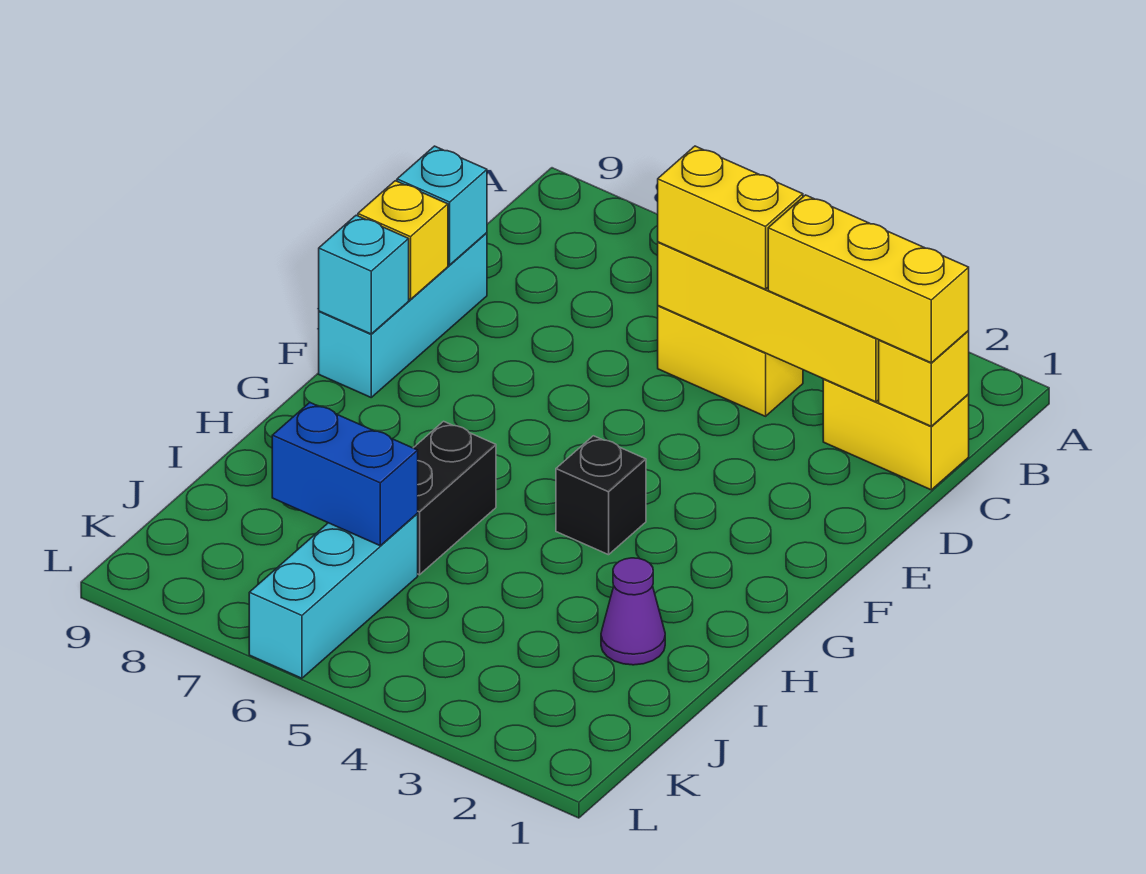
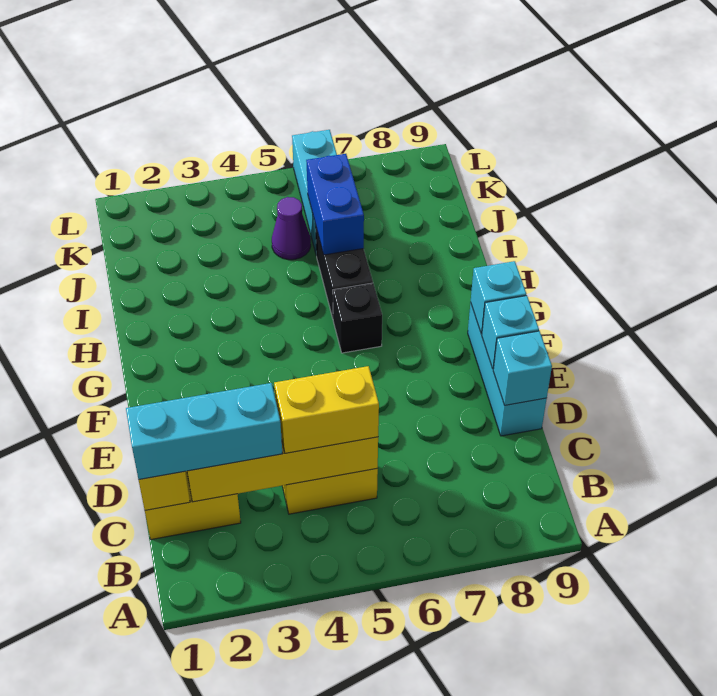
yellow brick C1:C3 level 3 -> cyan brick C1:C3 level 3
yellow brick E9 level 2 -> cyan brick E9 level 2
black brick G4 level 1 -> black brick G6 level 1
purple cone I2 level 1 -> purple cone J5 level 1
blue brick J6:J7 level 2 -> blue brick I6:J6 level 2

